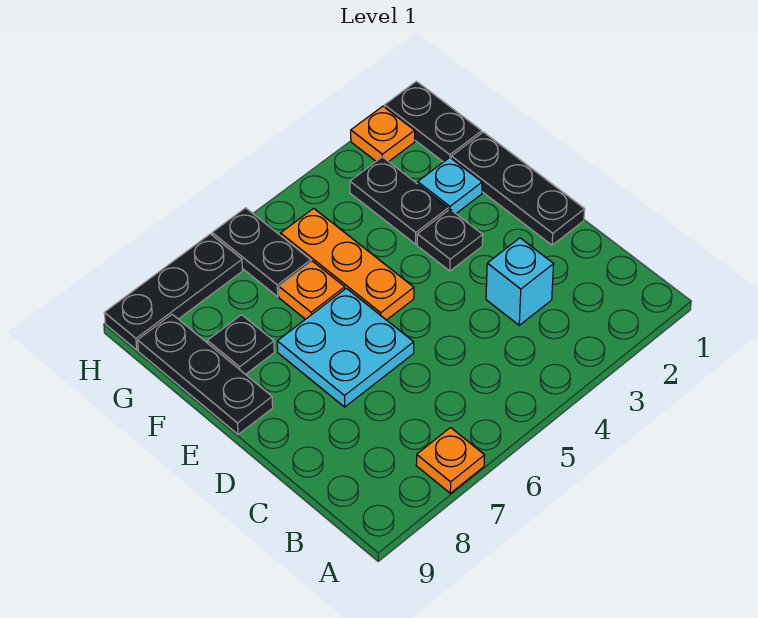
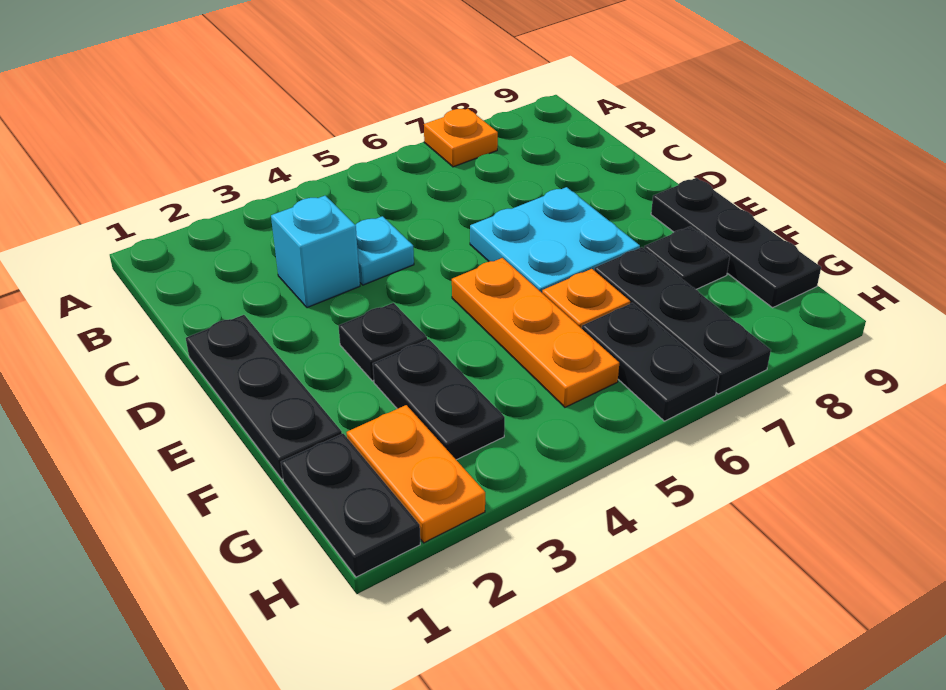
cyan plate F2 level 1 -> cyan plate C4 level 1
orange plate H2 level 1 -> orange plate G2:H2 level 1
black plate H7:H9 level 1 -> black plate F7:H7 level 1

